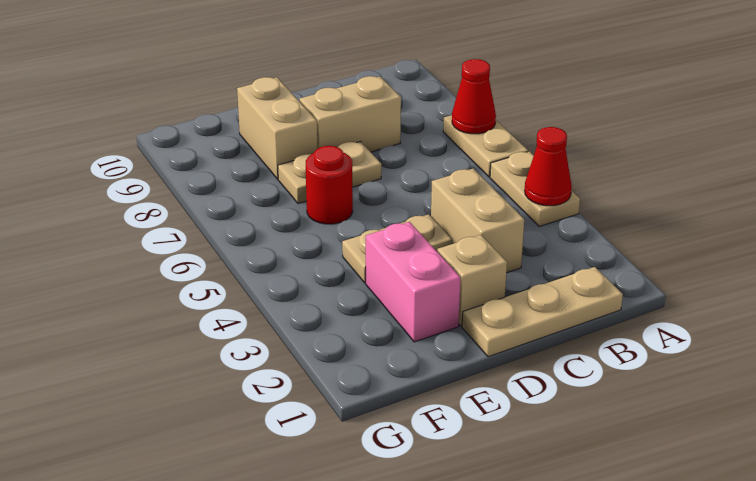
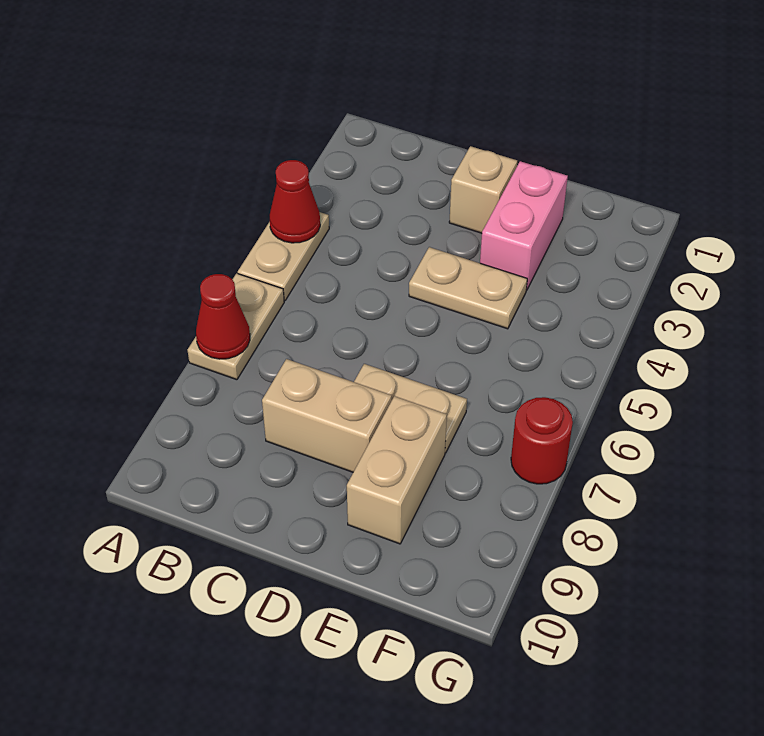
tan plate B1:D1 level 1 -> none
tan brick C3:C4 level 1 -> none
red round brick E6 level 1 -> red round brick G7 level 1

